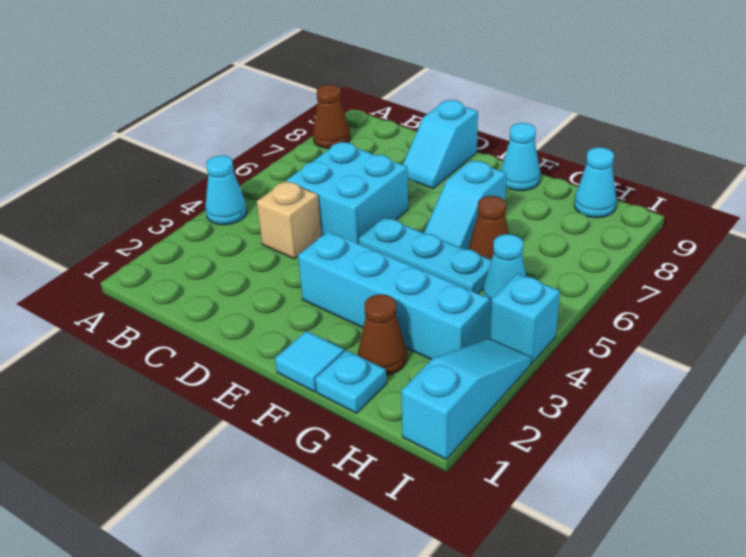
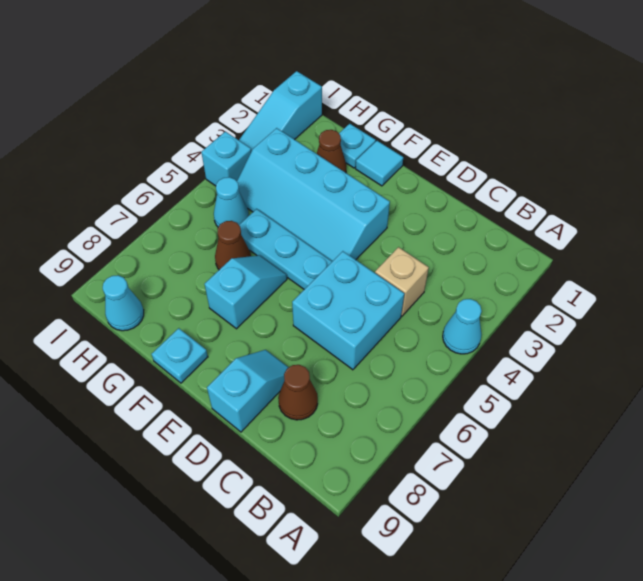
brown cone A8 level 1 -> brown cone C8 level 1
cyan cone F9 level 1 -> cyan plate F9 level 1

